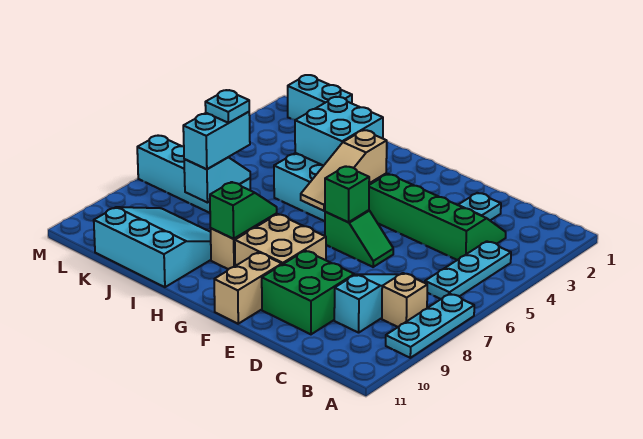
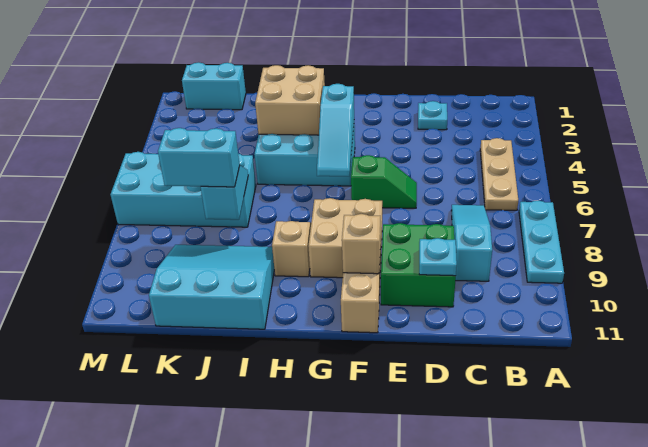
cyan plate B4:B6 level 1 -> tan plate B4:B6 level 1
tan brick B8 level 1 -> tan brick F10 level 2
green slope C3:F4 level 1 top 4 -> none
green brick F6 level 2 -> none
tan slope G4:G6 level 2 top 4 -> cyan slope G4:G6 level 2 top 4
cyan brick H3:I4 level 2 -> tan brick H3:I4 level 2
green slope H8:H9 level 2 top 9 -> none
cyan brick J7:M7 level 1 -> cyan brick J6:M7 level 1
cyan brick J7:J8 level 3 -> cyan brick J8:K8 level 3
cyan plate J7 level 4 -> cyan plate D10 level 2

